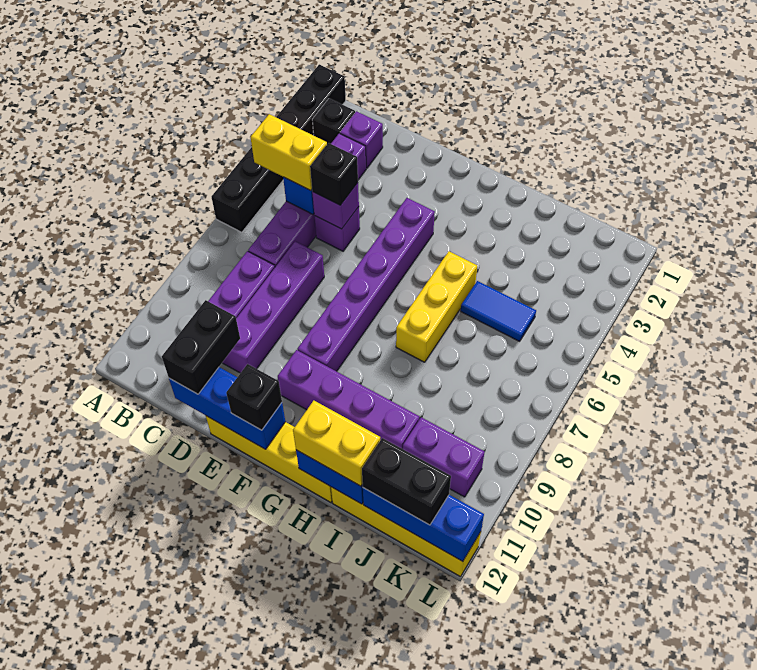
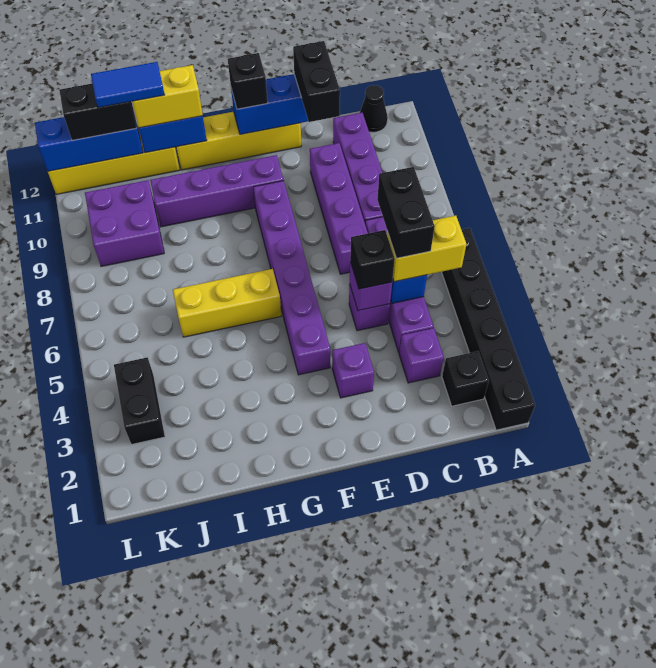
none -> black cone B12 level 1
purple brick C2 level 1 -> purple brick E3 level 1
none -> black brick C5:C6 level 4
yellow brick H5:H7 level 1 -> yellow brick G6:I6 level 1
blue tile I5:J5 level 1 -> blue tile I12:J12 level 4
purple brick J10:K10 level 1 -> purple brick J9:K10 level 1
none -> black brick K3:K4 level 1

